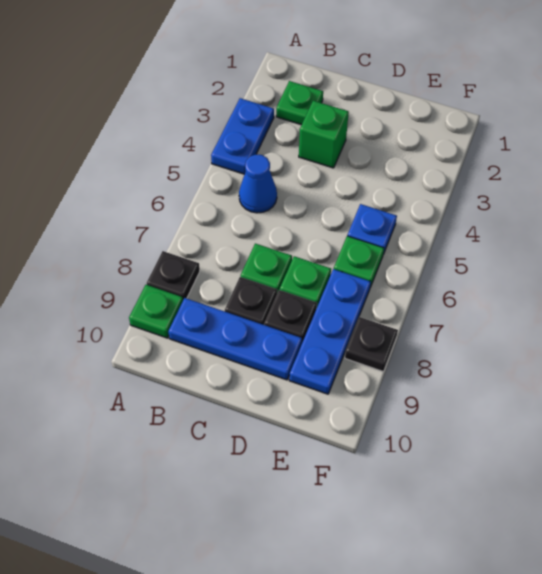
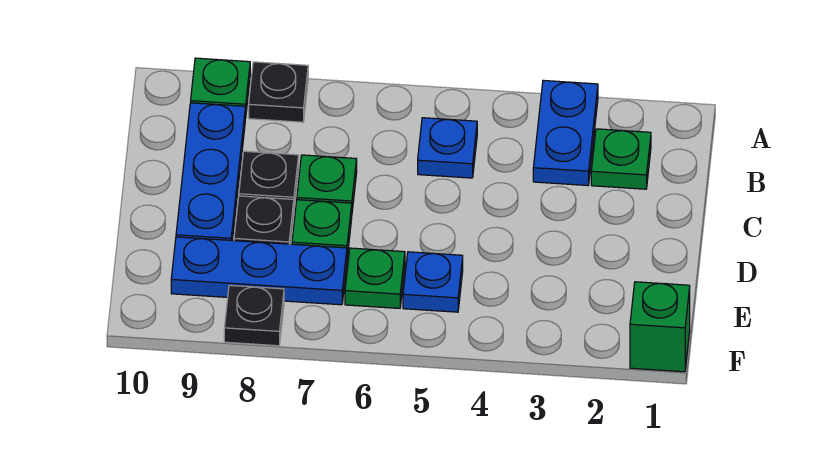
blue plate A3:A4 level 1 -> blue plate A3:B3 level 1
blue cone B5 level 1 -> blue plate B5 level 1
green brick C3 level 1 -> green brick F1 level 1

